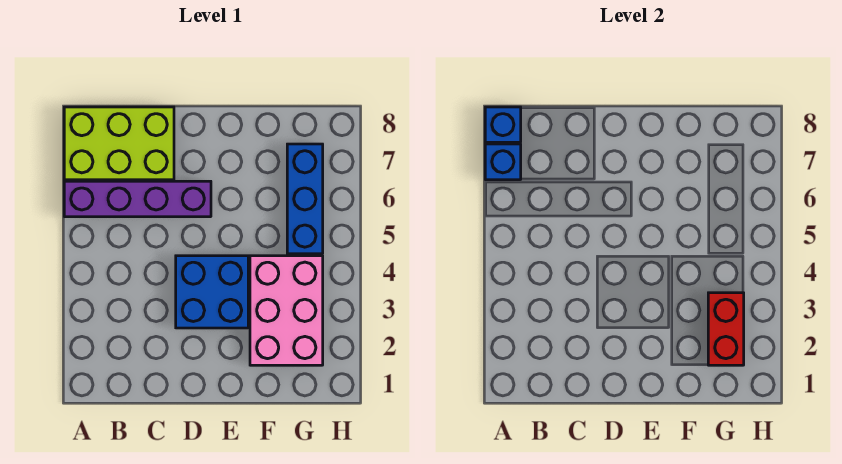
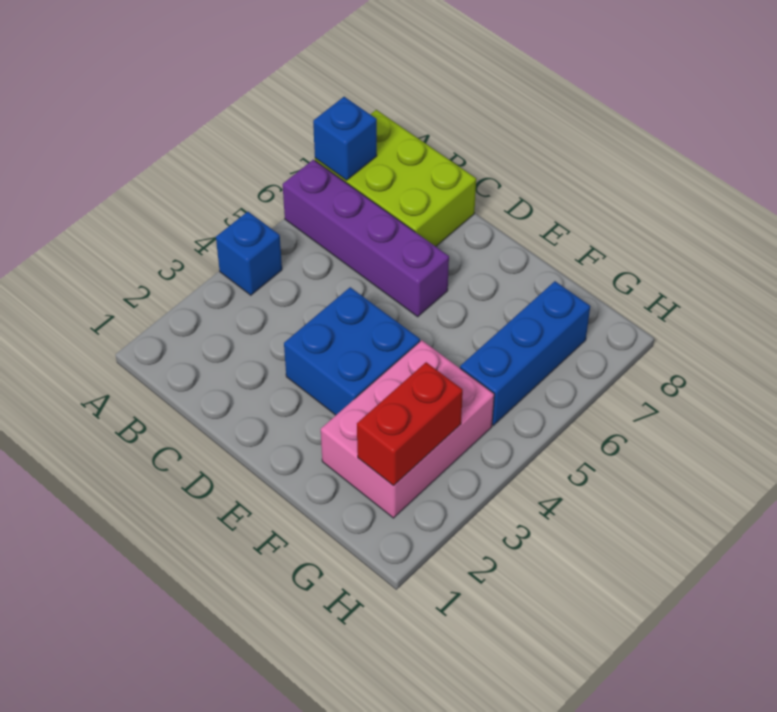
blue brick A8 level 2 -> blue brick A4 level 1

